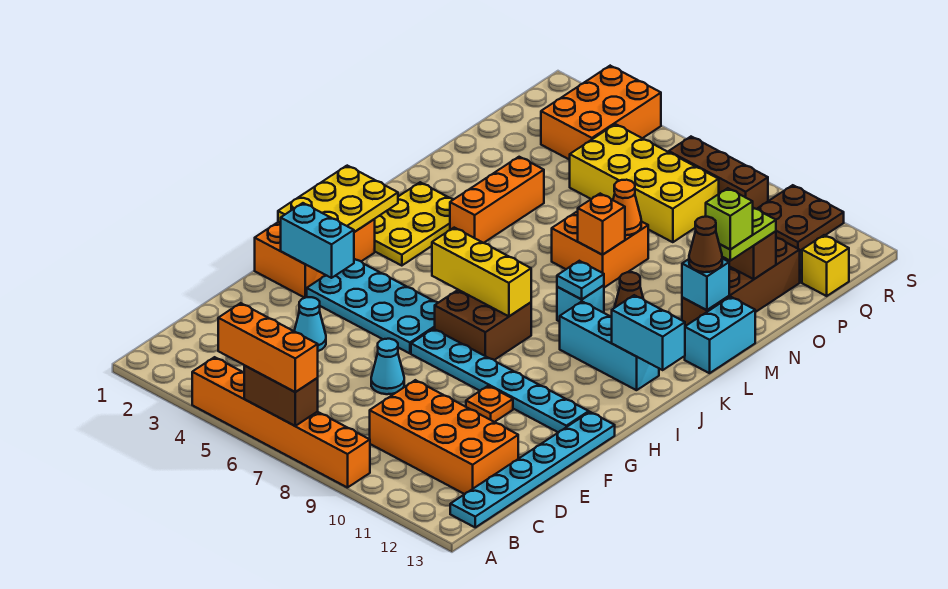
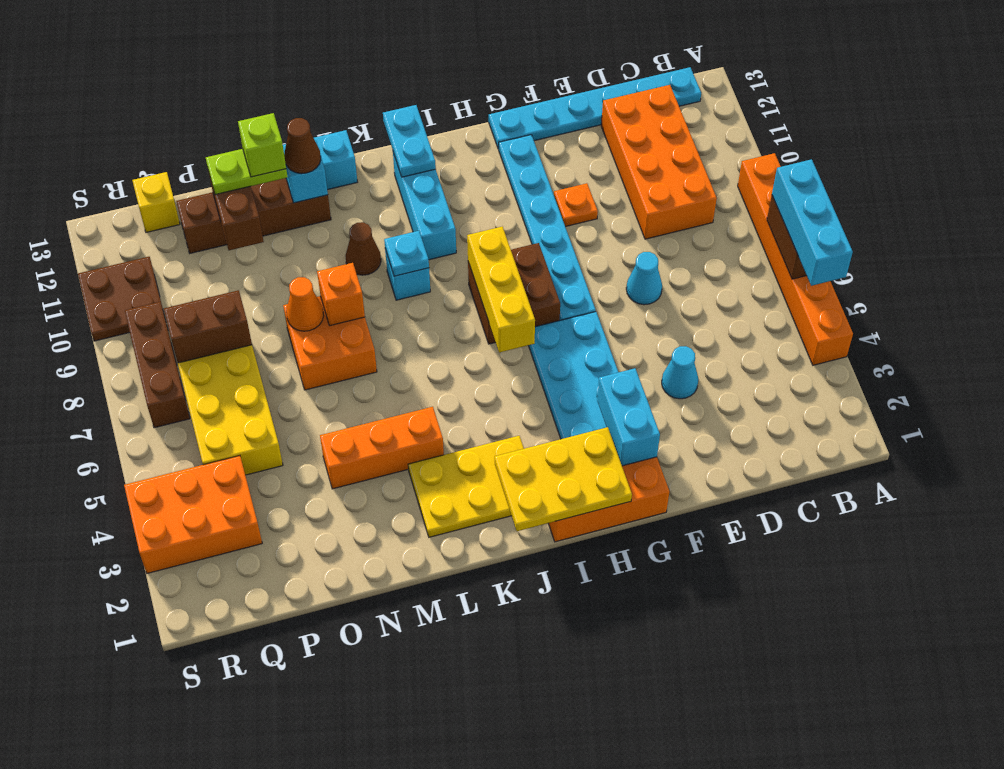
orange brick A5:A7 level 3 -> cyan brick A5:A7 level 3
cyan brick J12:J13 level 2 -> cyan plate J12:J13 level 2
none -> brown brick P8:Q8 level 2

